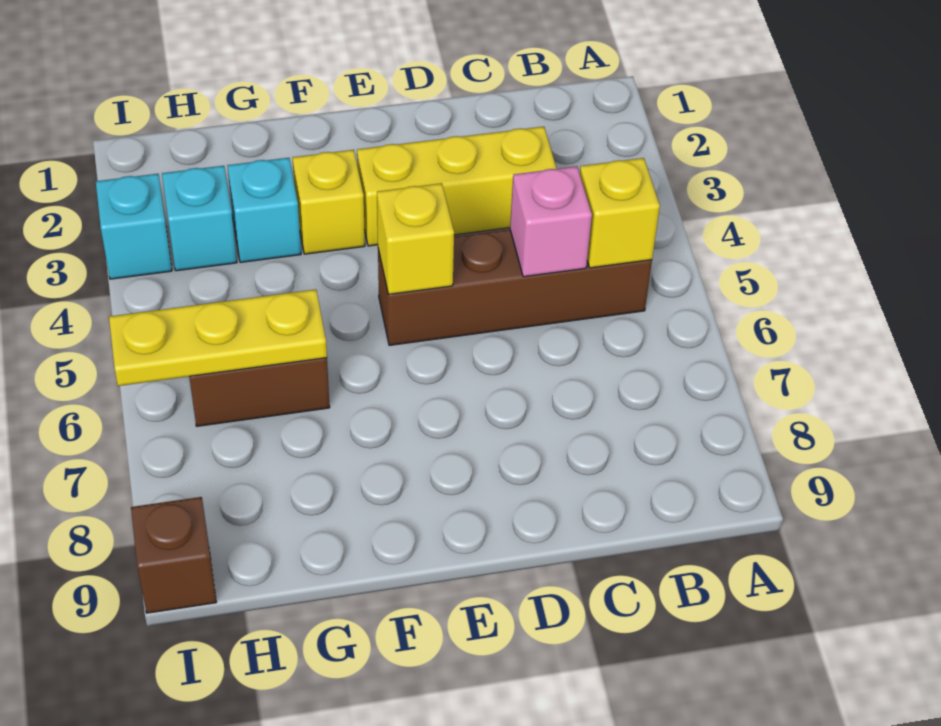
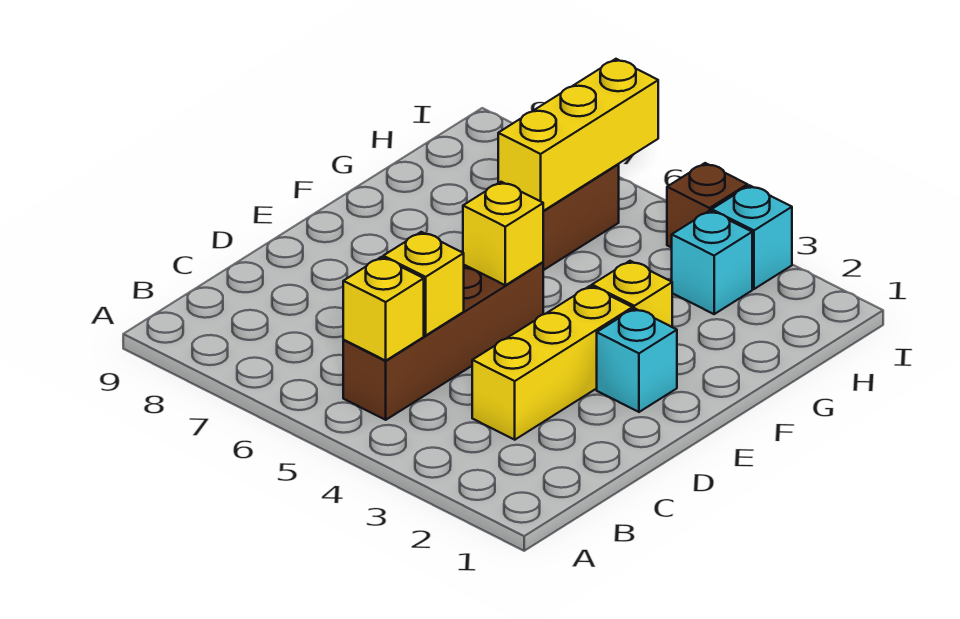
pink brick C5 level 2 -> yellow brick C5 level 2
cyan brick G3 level 1 -> cyan brick E2 level 1
yellow plate G6:I6 level 2 -> yellow brick G6:I6 level 2
brown brick I9 level 1 -> brown brick I4 level 1

